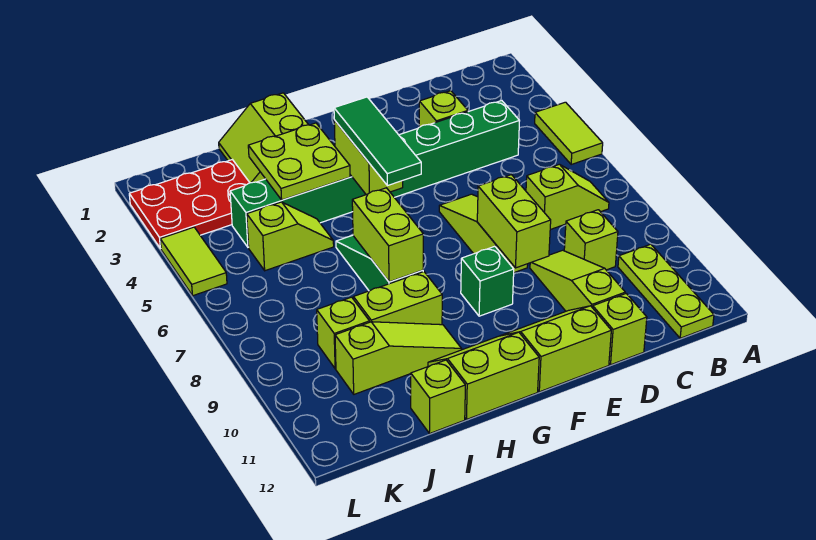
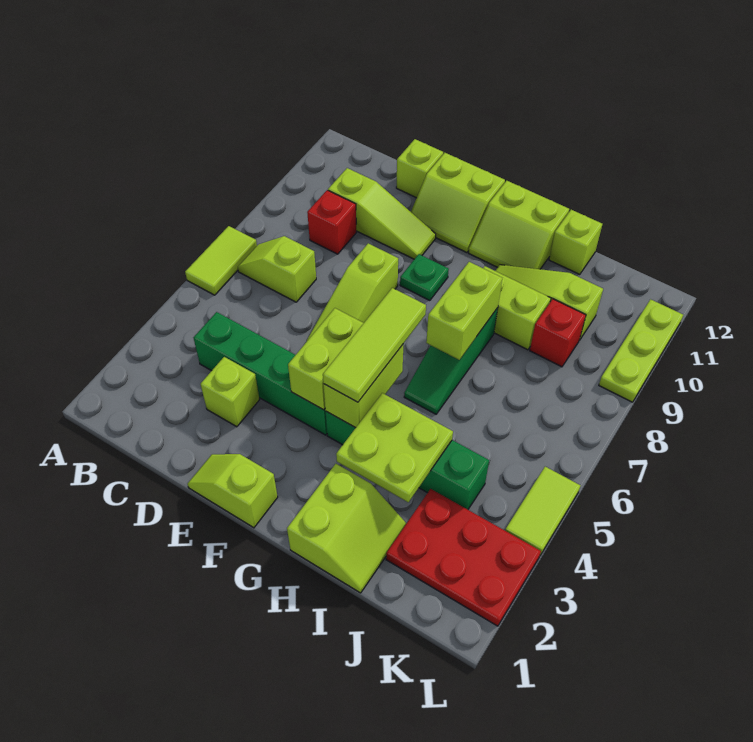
lime tile A4:A5 level 1 -> lime tile A6:A7 level 1
lime plate B10:B12 level 1 -> lime plate L9:L11 level 1
lime brick C9 level 1 -> red brick C9 level 1
lime slope D9:D11 level 1 top 11 -> lime slope C10:E10 level 1 top C
lime brick E8:E9 level 2 -> lime brick F4:F5 level 2
green brick F9 level 1 -> green plate F9 level 1
green tile G4:G6 level 3 -> lime tile G4:G6 level 3
lime slope I5:J5 level 1 top J -> lime slope E1:F1 level 1 top F
lime brick J9 level 1 -> red brick J9 level 1

